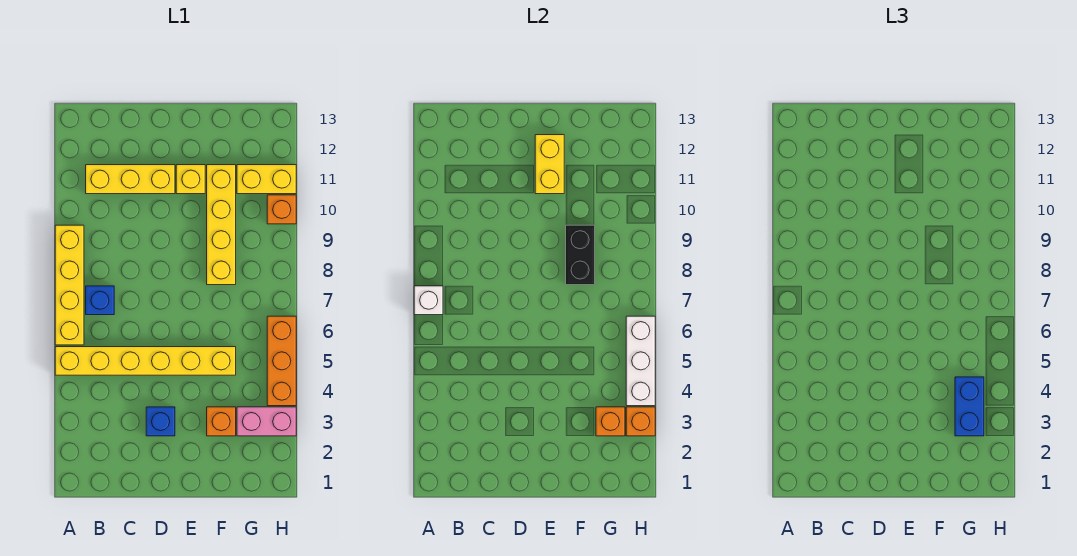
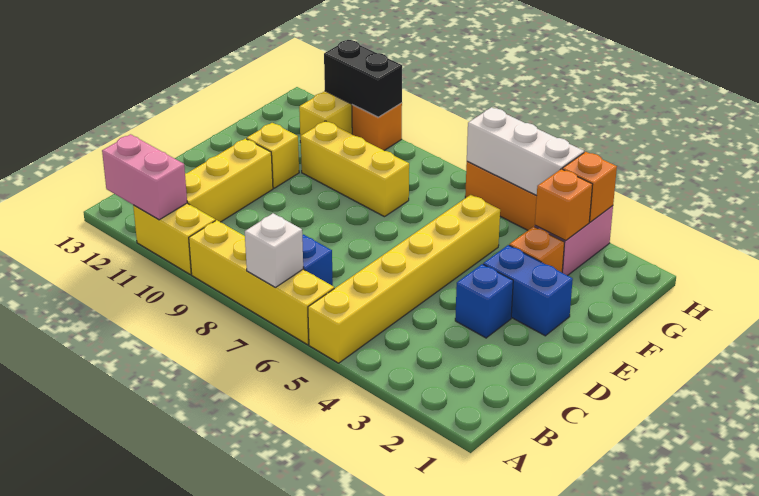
none -> pink brick A11:A12 level 2
yellow brick E11:E12 level 2 -> yellow brick A10:A11 level 1
yellow brick F8:F11 level 1 -> yellow brick F8:F10 level 1
black brick F8:F9 level 2 -> black brick H10:H11 level 2
blue brick G3:G4 level 3 -> blue brick E2:E3 level 1

